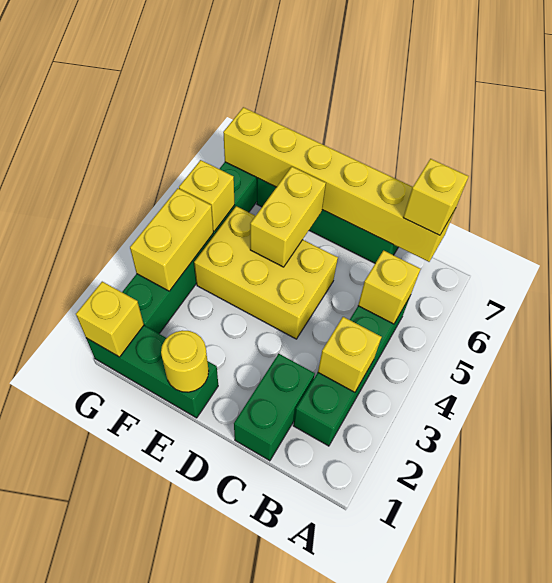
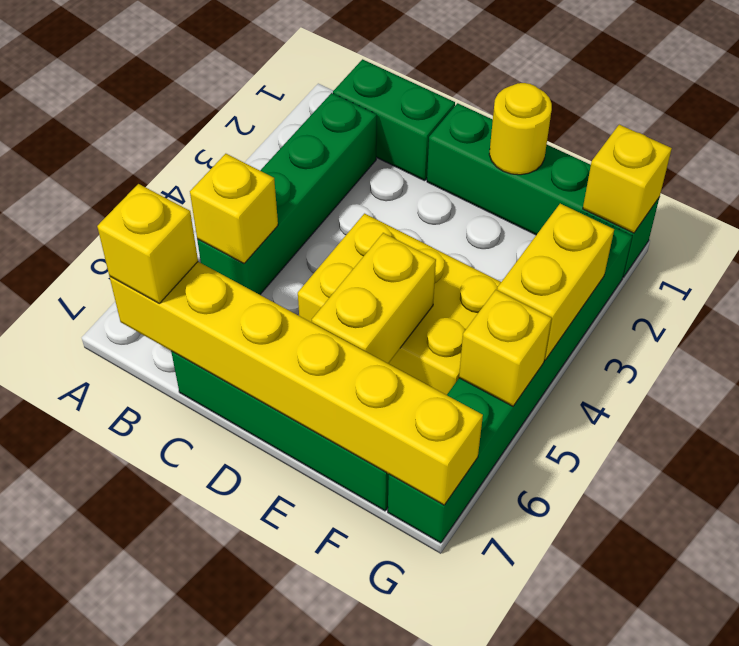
yellow brick B3 level 2 -> none
green brick C1:C2 level 1 -> green brick B1:C1 level 1
green brick E1:G1 level 1 -> green brick D1:G1 level 1

